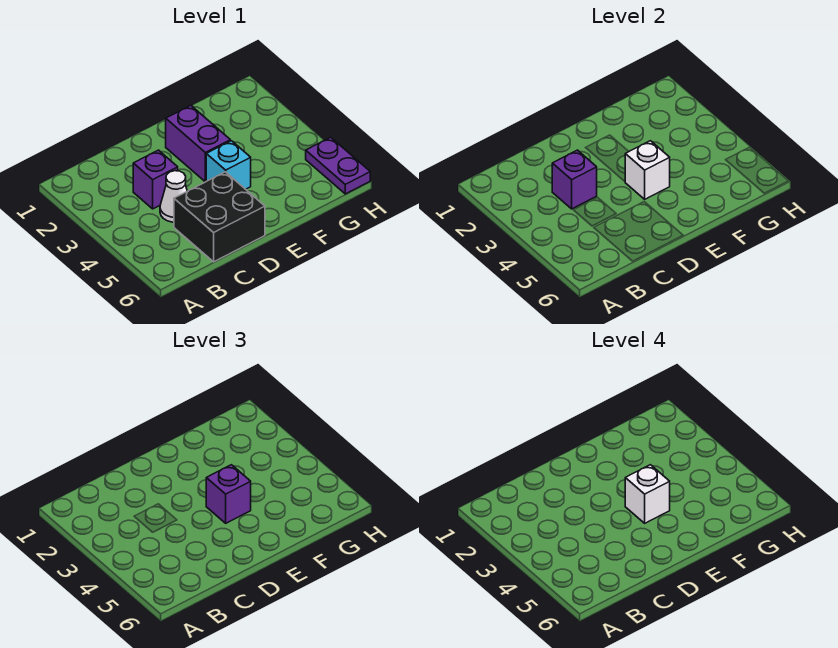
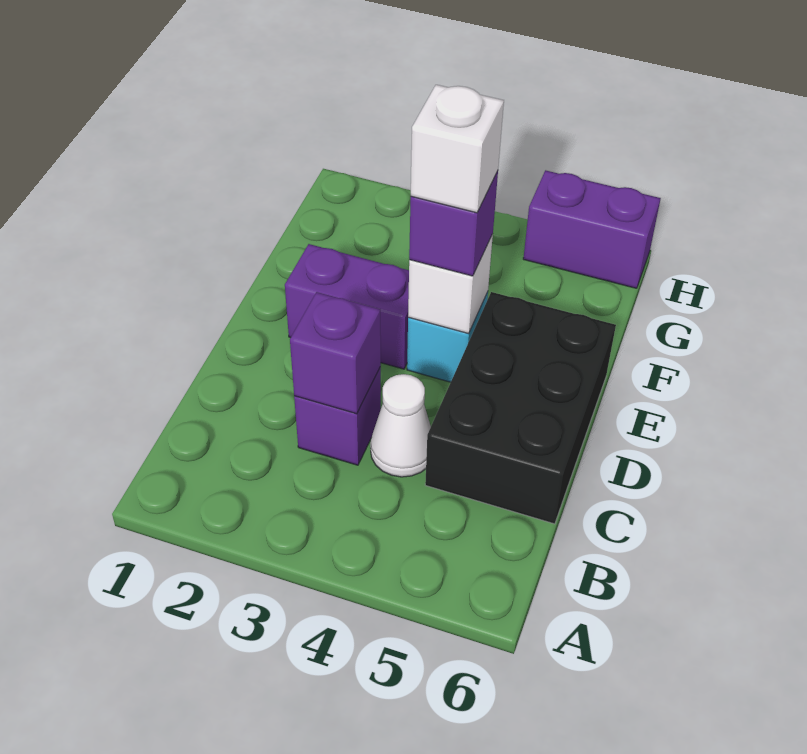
black brick C5:D6 level 1 -> black brick C5:E6 level 1
purple plate H5:H6 level 1 -> purple brick H5:H6 level 1

